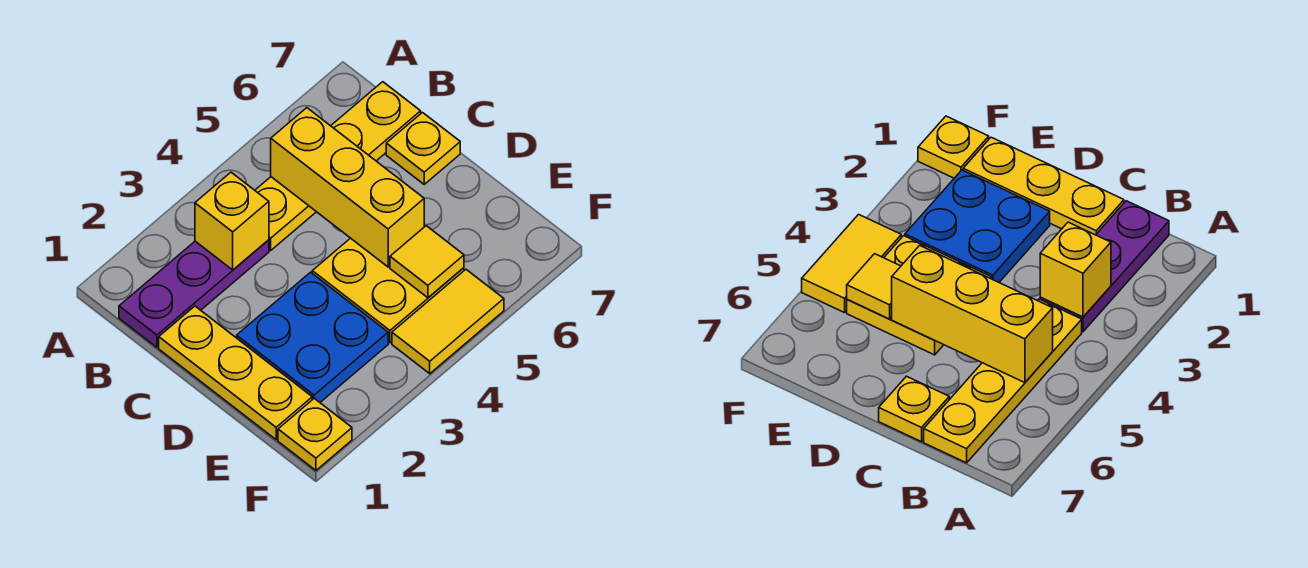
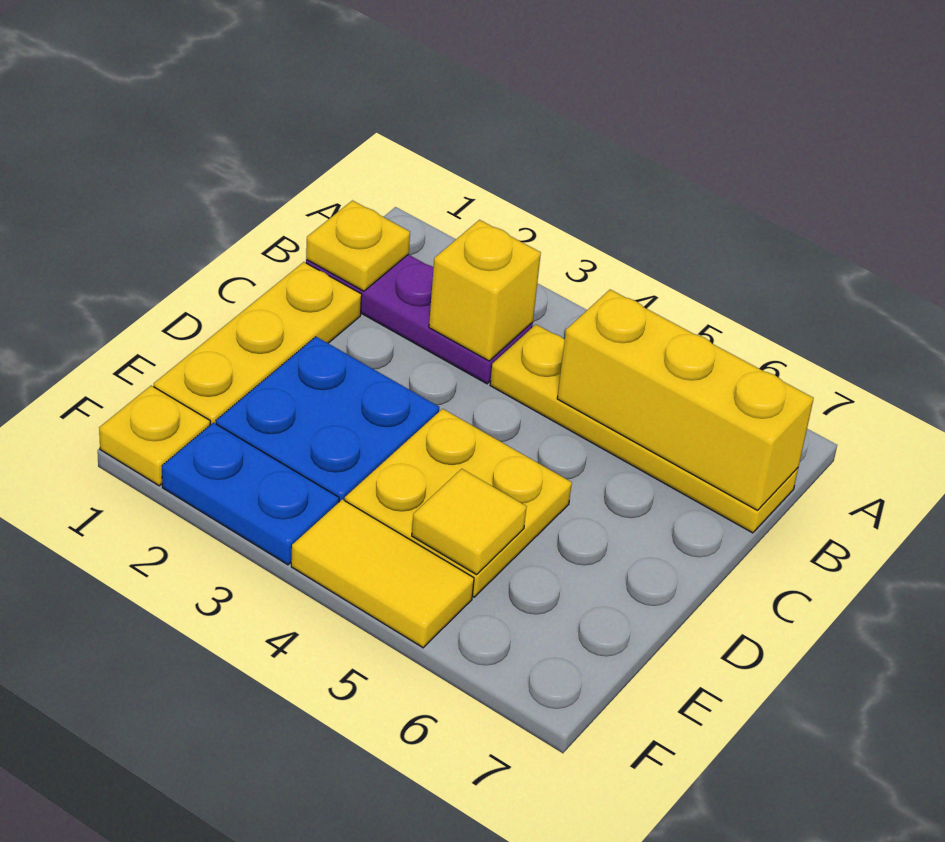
yellow brick B5:D5 level 2 -> yellow brick B5:B7 level 2
yellow plate C7 level 1 -> yellow plate B1 level 2
none -> blue plate F2:F3 level 1

